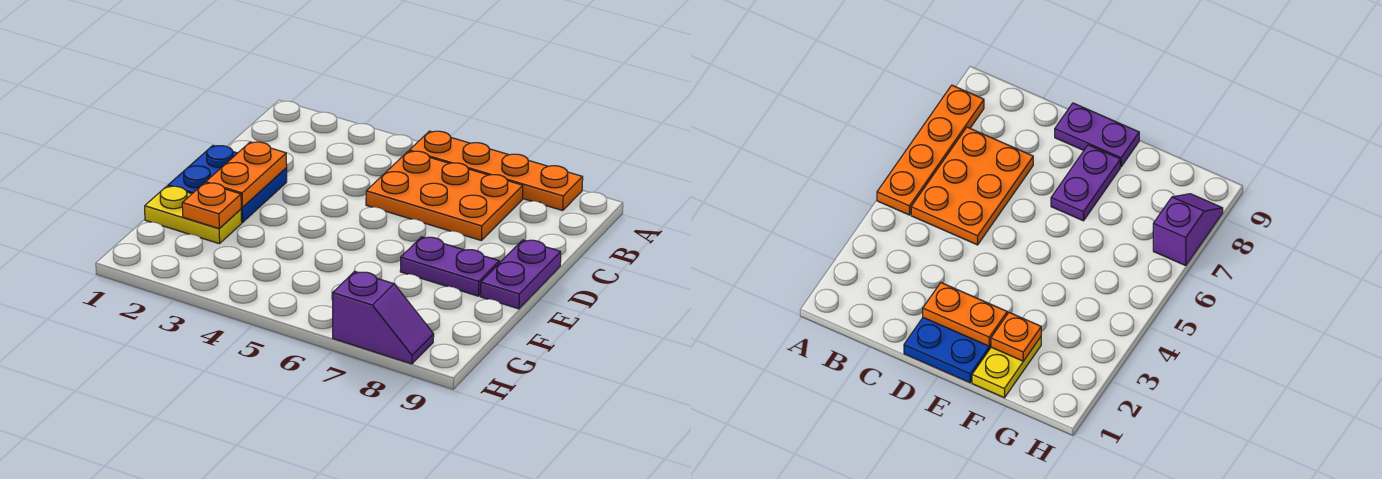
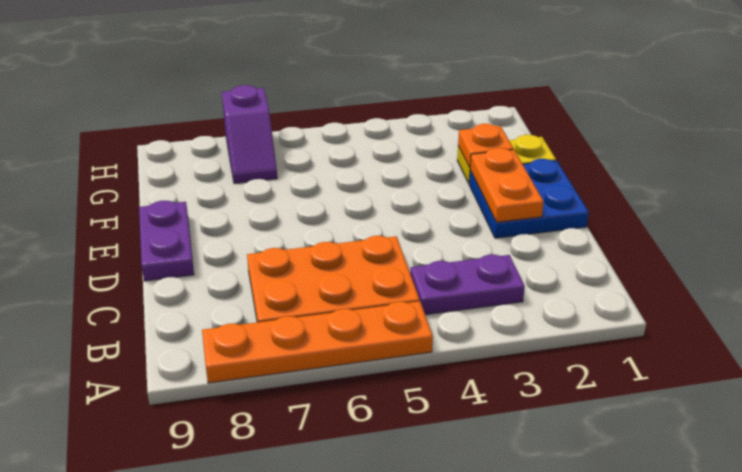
purple plate E7:E8 level 1 -> purple plate B3:B4 level 1
purple slope H7:H8 level 1 top 7 -> purple slope G7:H7 level 1 top H

